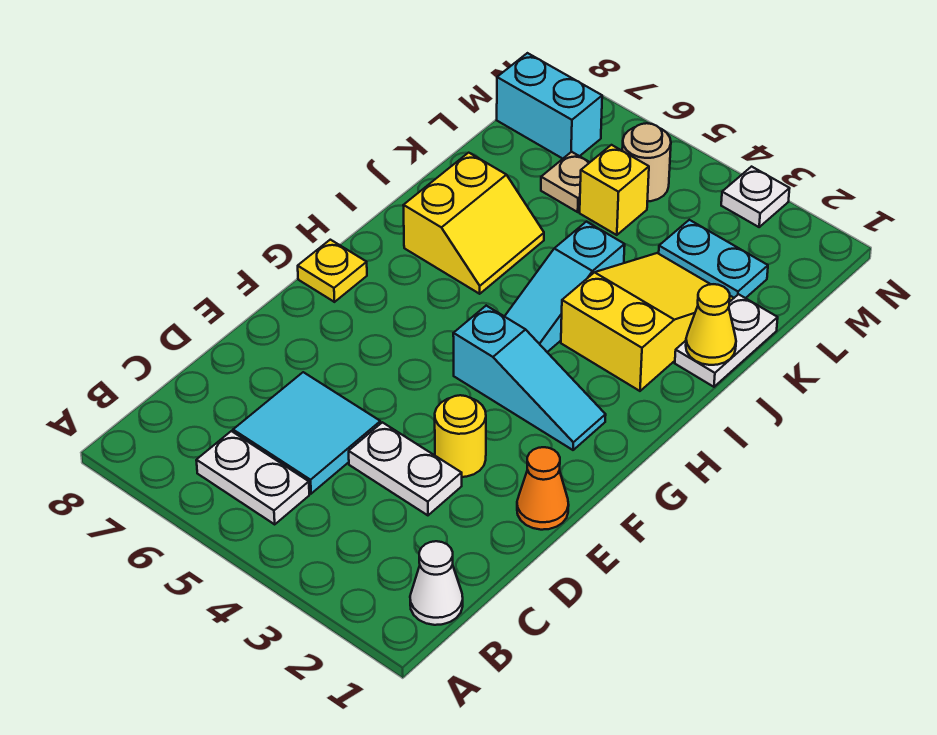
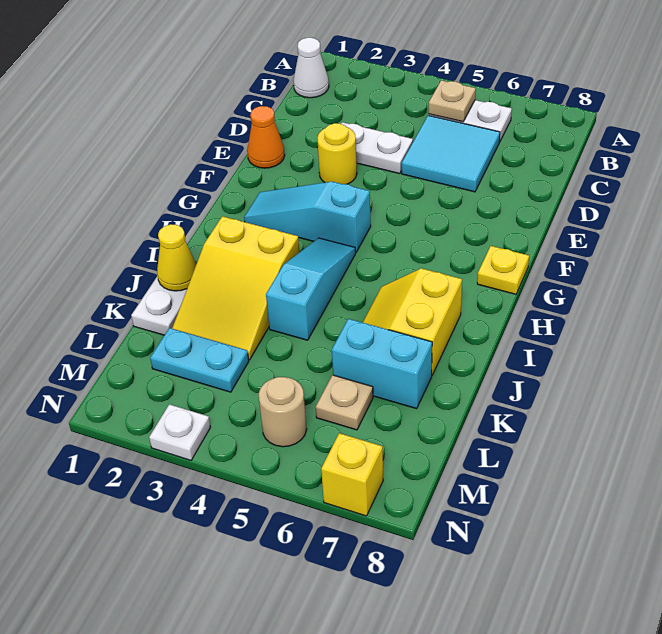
none -> tan plate B5 level 2
yellow brick L5 level 1 -> yellow brick N7 level 1
cyan brick M7:M8 level 1 -> cyan brick K6:K7 level 1

